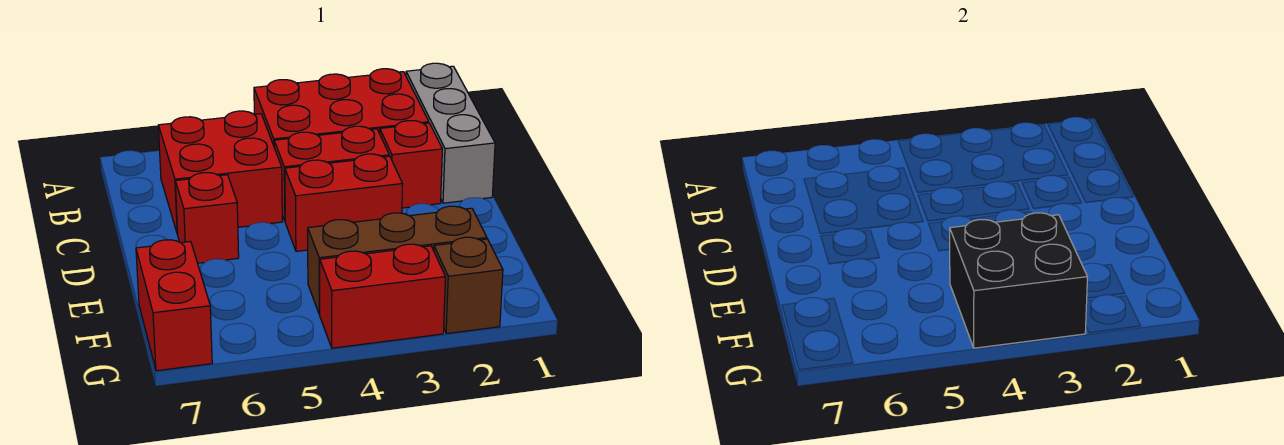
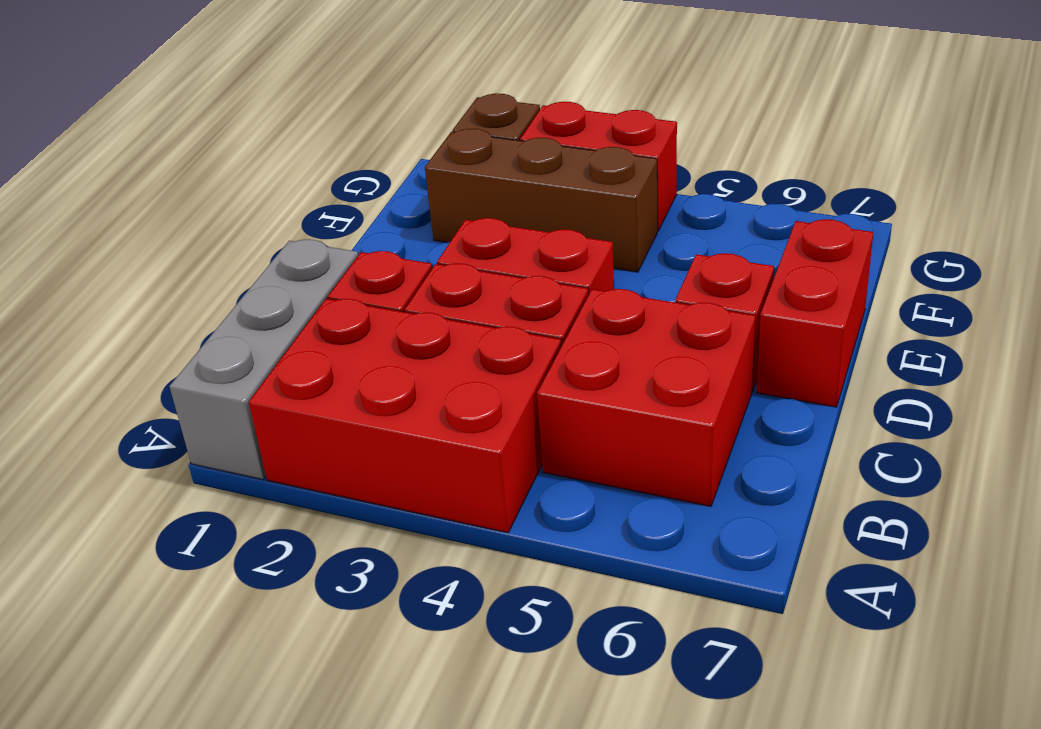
black brick F3:G4 level 2 -> none
red brick F7:G7 level 1 -> red brick D7:E7 level 1

